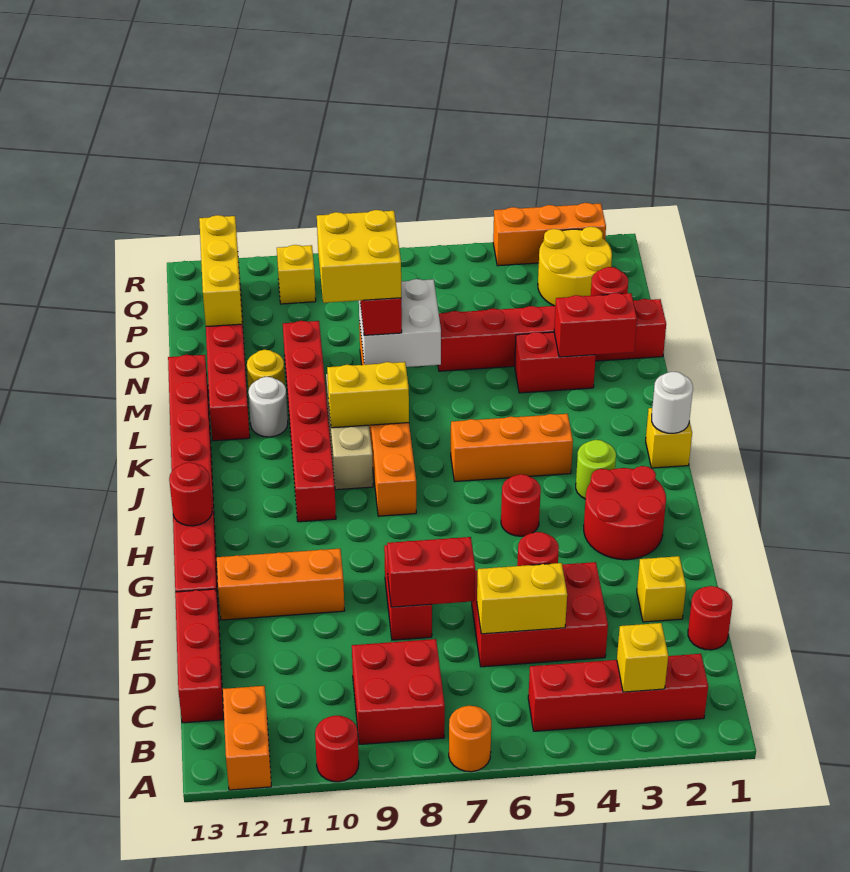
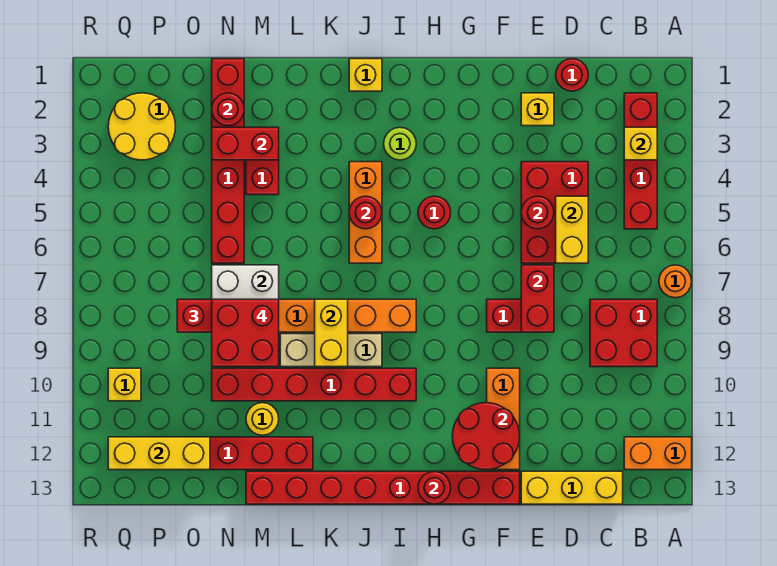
red round brick A10 level 1 -> red round brick J5 level 2
red brick C13:E13 level 1 -> yellow brick C13:E13 level 1
red round brick G2:H3 level 1 -> red round brick F11:G12 level 2
white round brick J1 level 2 -> none
white round brick L11 level 1 -> none
red brick M2:M3 level 2 -> red brick M3:N3 level 2
yellow brick M8:N9 level 4 -> red brick M8:N9 level 4
orange brick R2:R4 level 1 -> none

